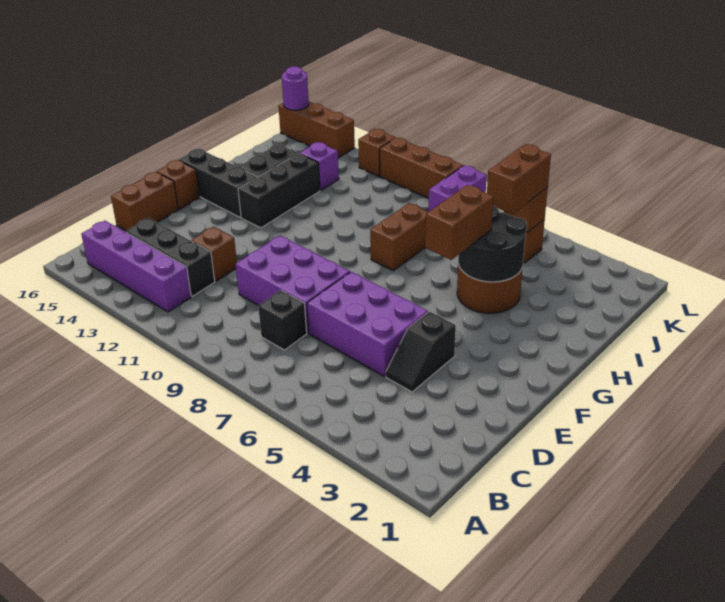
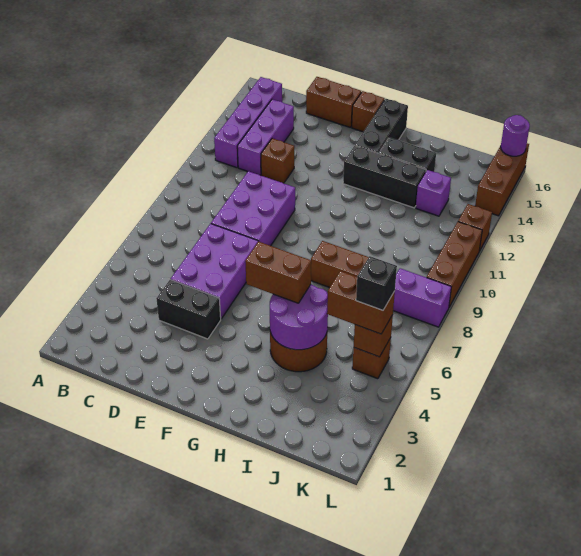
black brick C8 level 1 -> black brick K5 level 4
black brick C12:C14 level 1 -> purple brick C12:C14 level 1
black slope D4:E4 level 1 top E -> black brick D4:E4 level 1
black round brick H4:I5 level 2 -> purple round brick H4:I5 level 2

